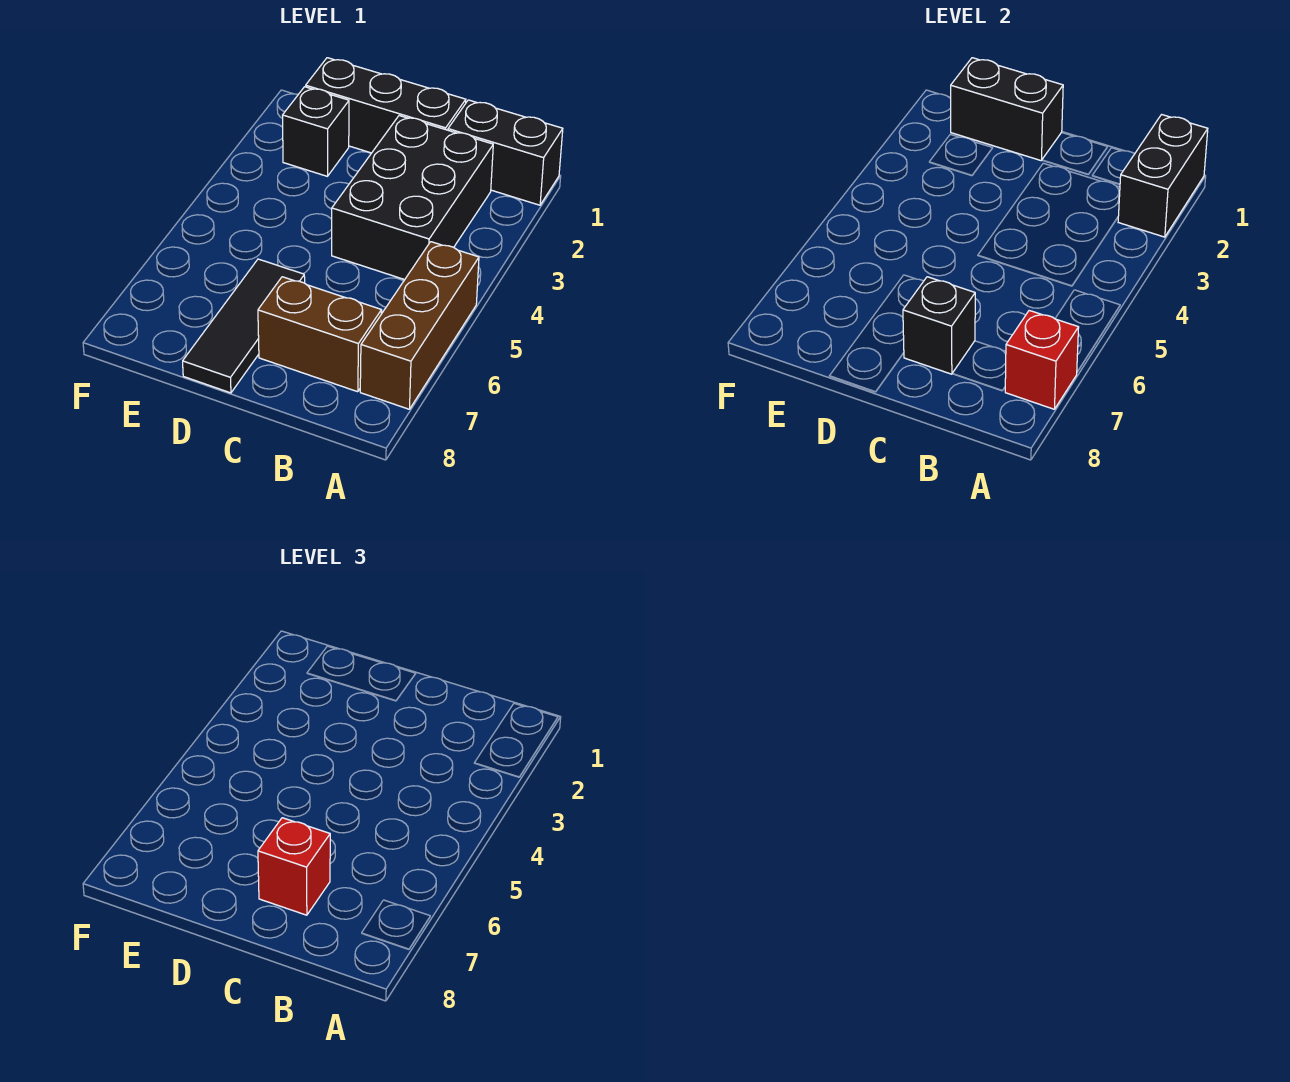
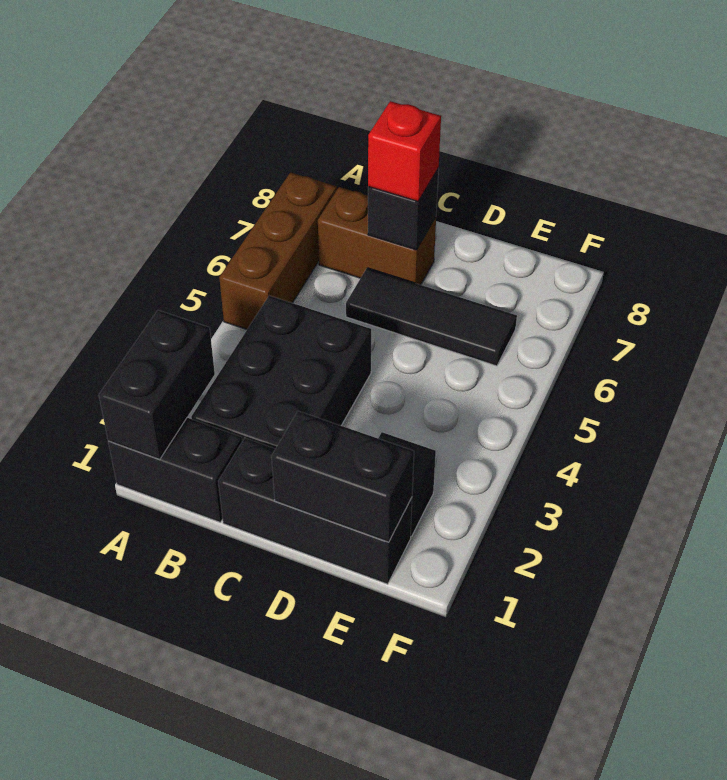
red brick A7 level 2 -> none
black tile D6:D8 level 1 -> black tile C6:E6 level 1

